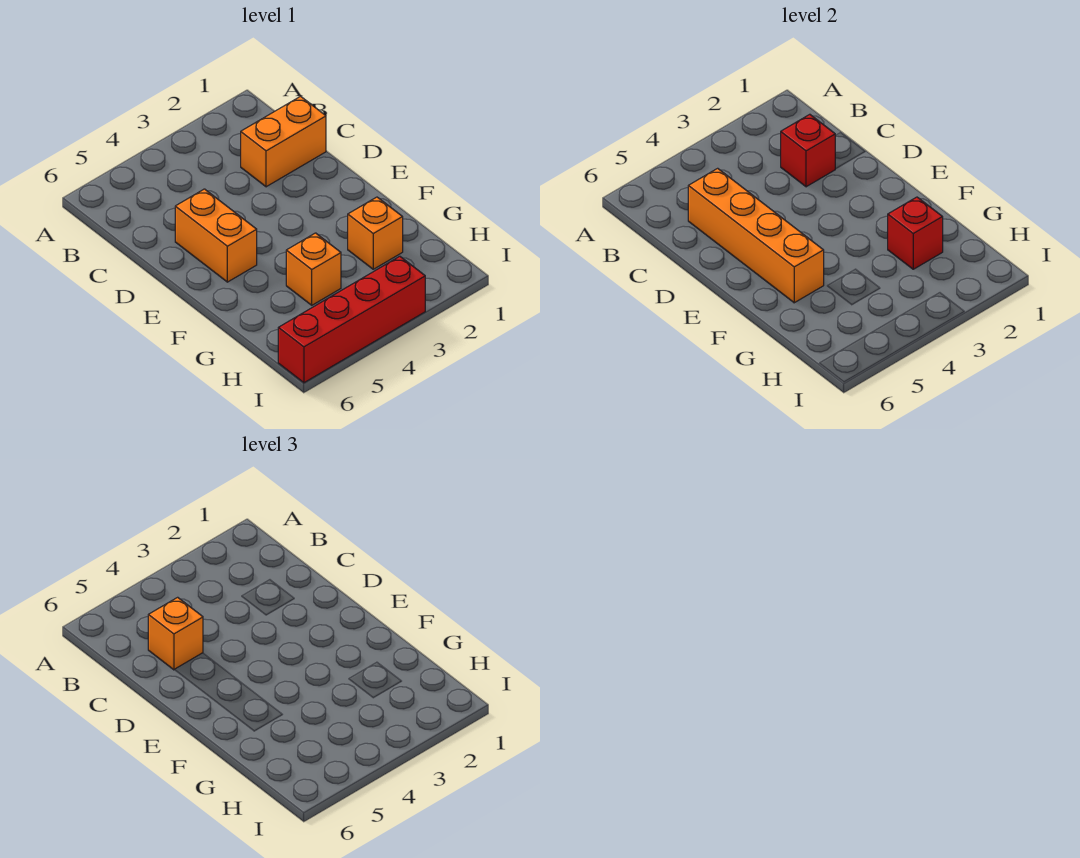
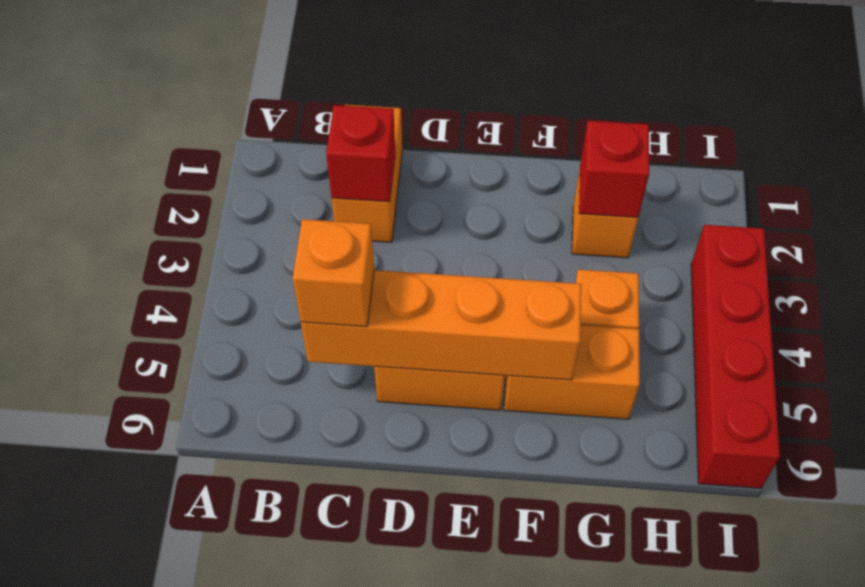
none -> orange brick F5:G5 level 1

